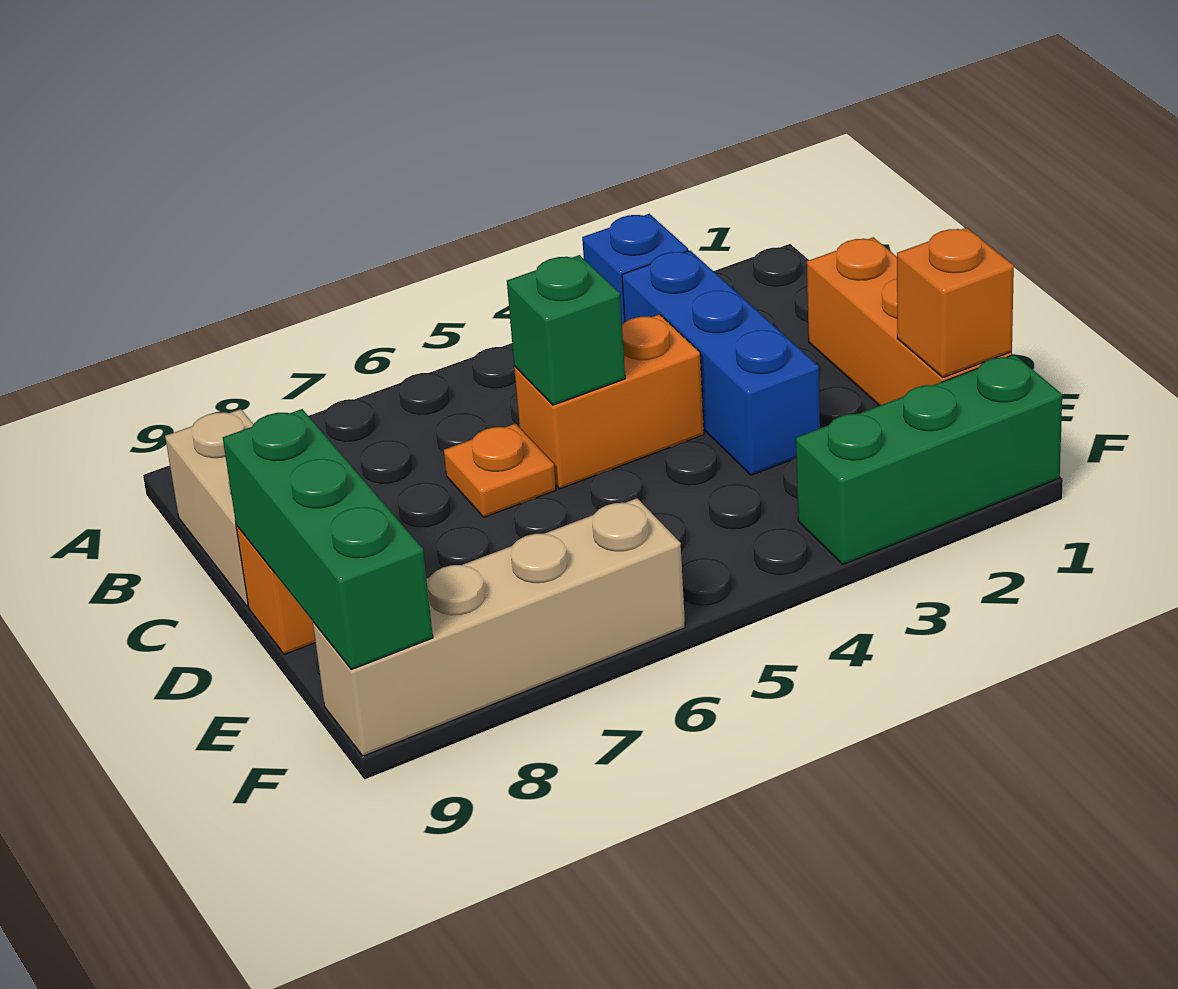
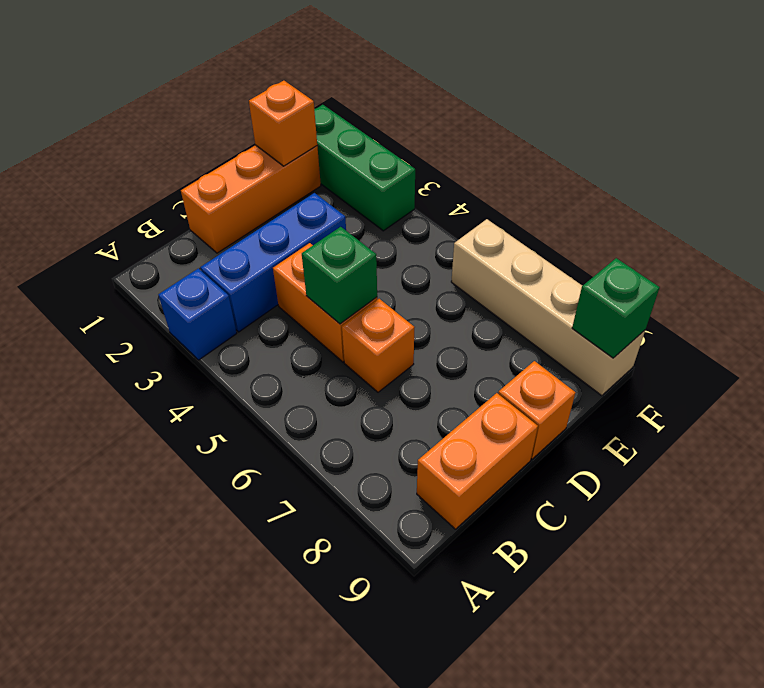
tan brick B9:C9 level 1 -> orange brick B9:C9 level 1
orange plate C6 level 1 -> orange brick C6 level 1
green brick D9:F9 level 2 -> green brick F9 level 2

